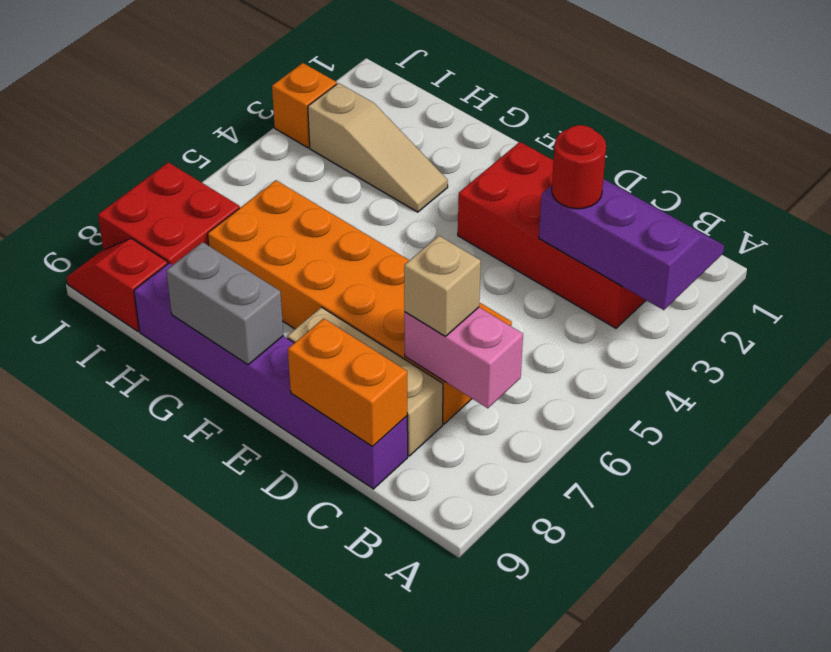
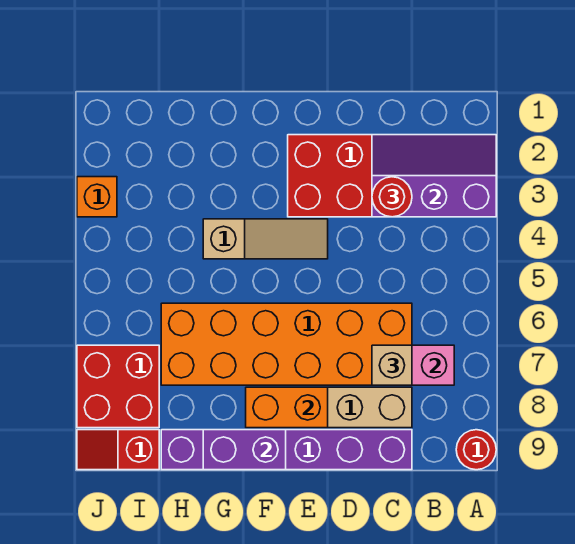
none -> red round brick A9 level 1
orange brick C9:D9 level 2 -> orange brick E8:F8 level 2
grey brick F9:G9 level 2 -> purple brick F9:G9 level 2
tan slope G3:I3 level 1 top I -> tan slope E4:G4 level 1 top G

